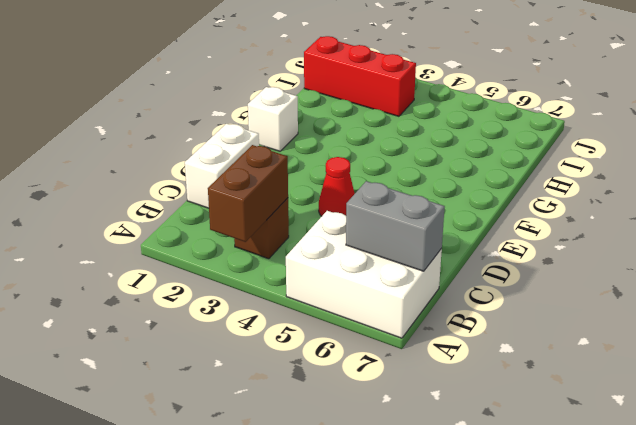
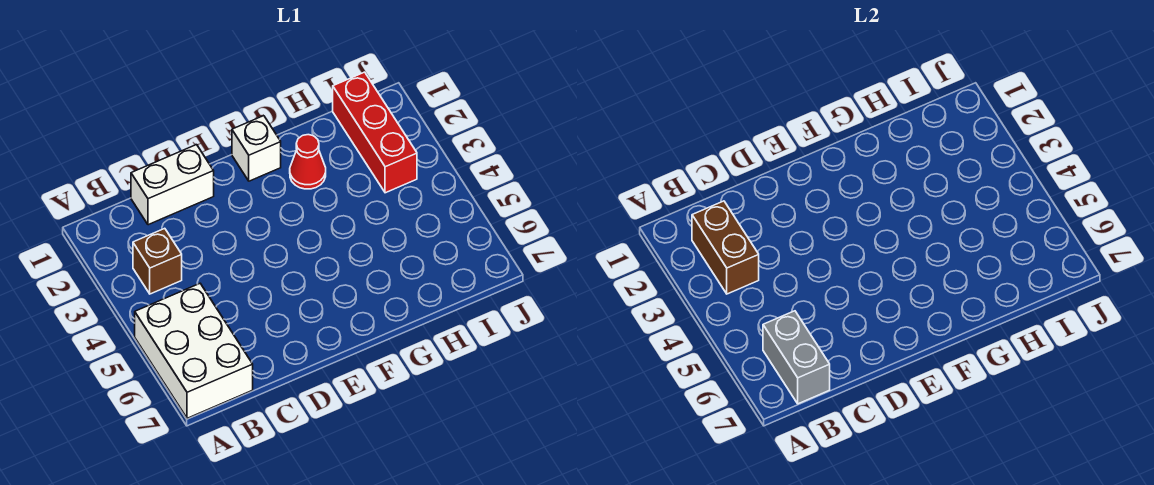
brown brick A3:B3 level 2 -> brown brick B2:B3 level 2
red cone D4 level 1 -> red cone G2 level 1

